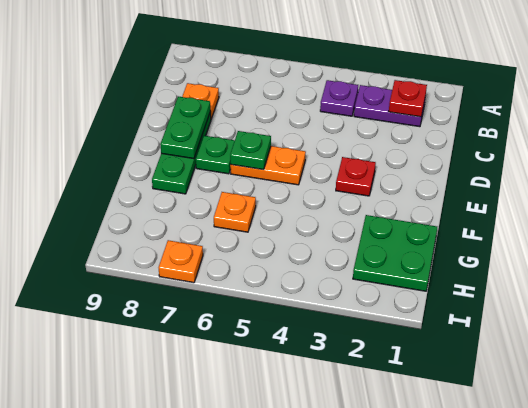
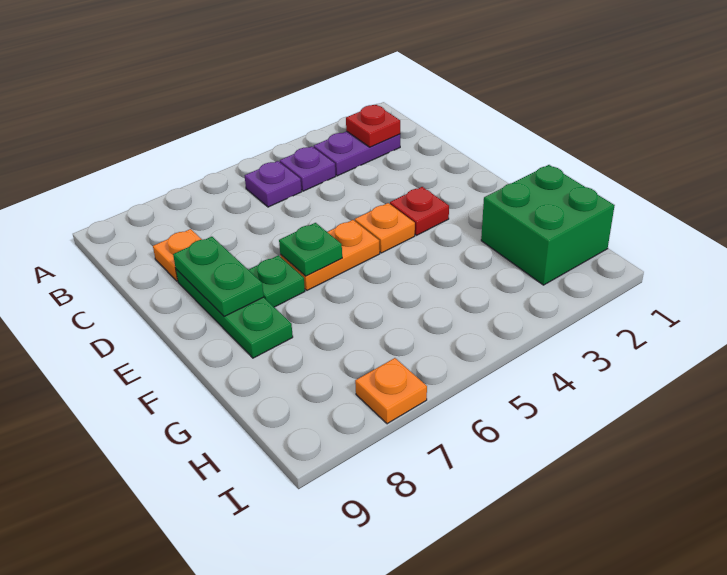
none -> purple plate B5 level 1
green plate G1:H2 level 1 -> green brick G1:H2 level 1
orange plate G6 level 1 -> orange plate E4 level 1

